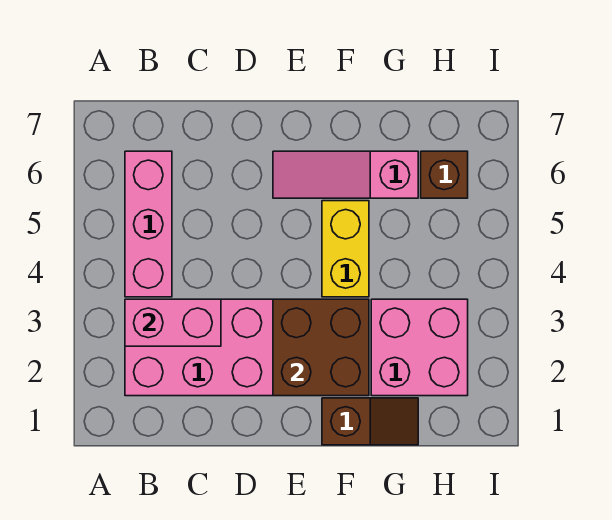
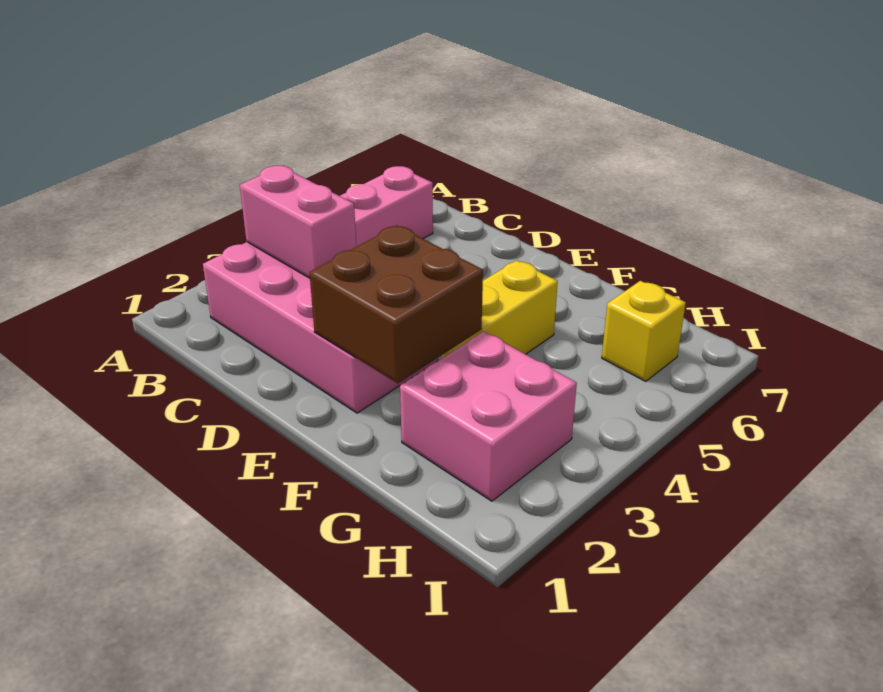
pink slope E6:G6 level 1 top G -> none
brown slope F1:G1 level 1 top F -> none
brown brick H6 level 1 -> yellow brick H6 level 1

